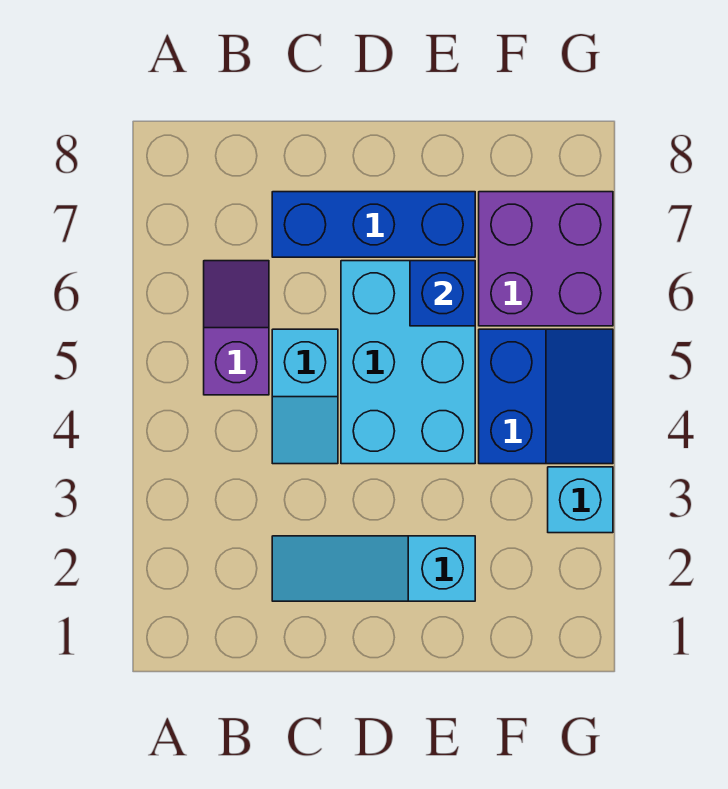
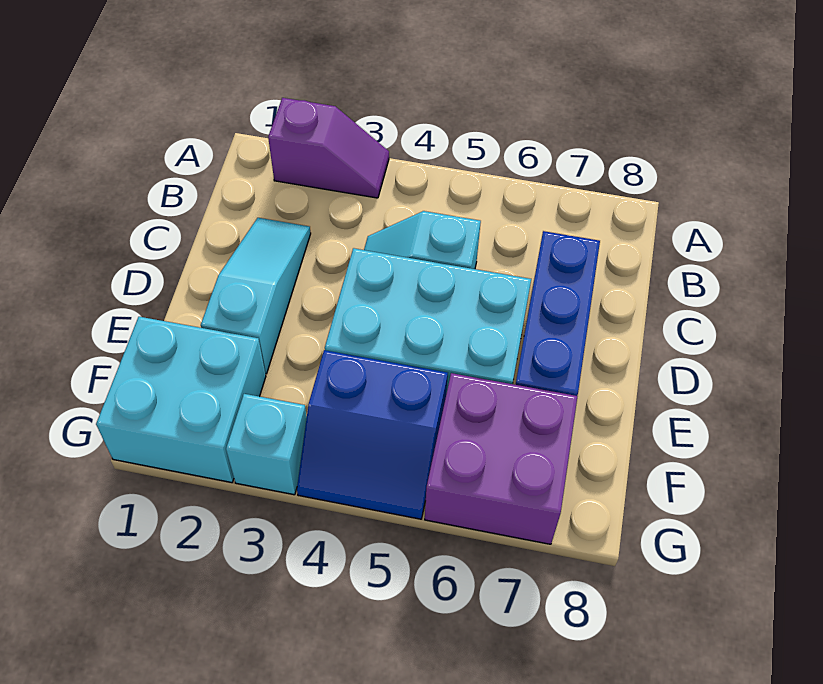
purple slope B5:B6 level 1 top 5 -> purple slope A2:A3 level 1 top 2
blue brick E6 level 2 -> none
none -> cyan brick F1:G2 level 1

